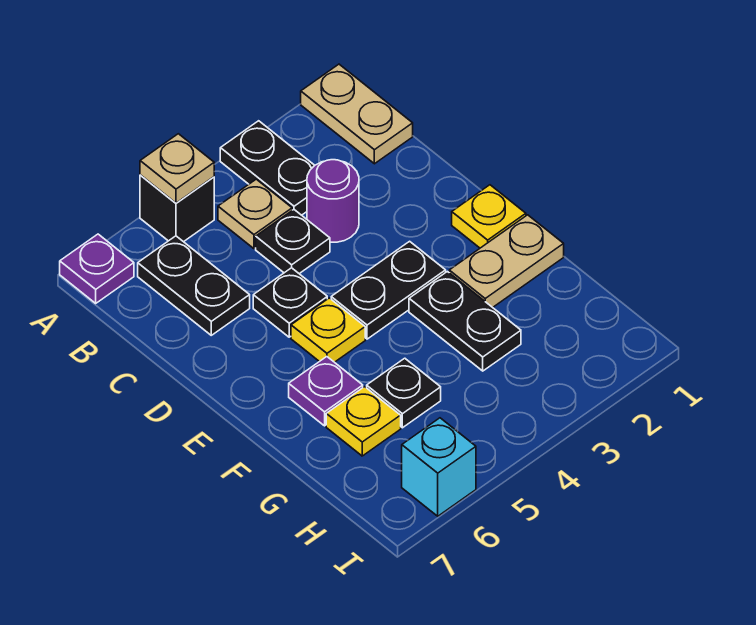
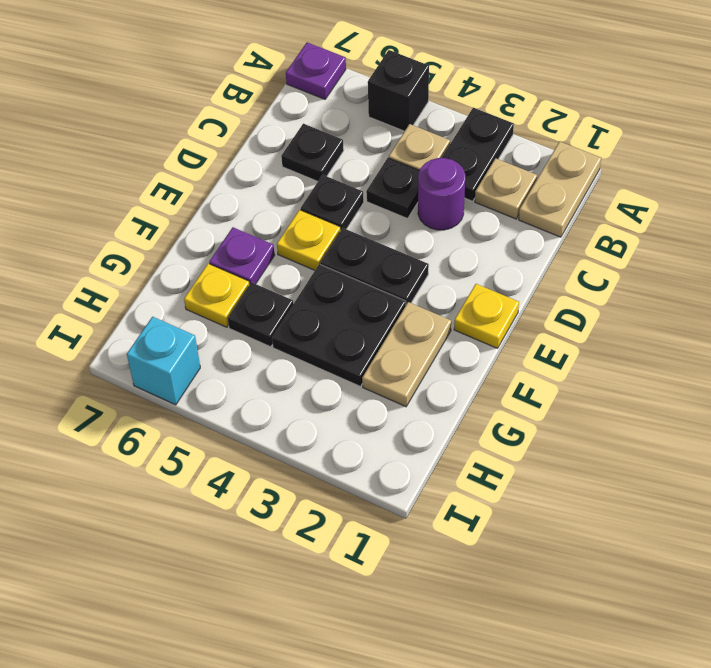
tan plate A5 level 2 -> tan plate B2 level 1
black plate B6:C6 level 1 -> black plate C6 level 1
tan plate F1:F2 level 1 -> tan plate F2:G2 level 1
black plate F3:G3 level 1 -> black plate F3:G4 level 1

